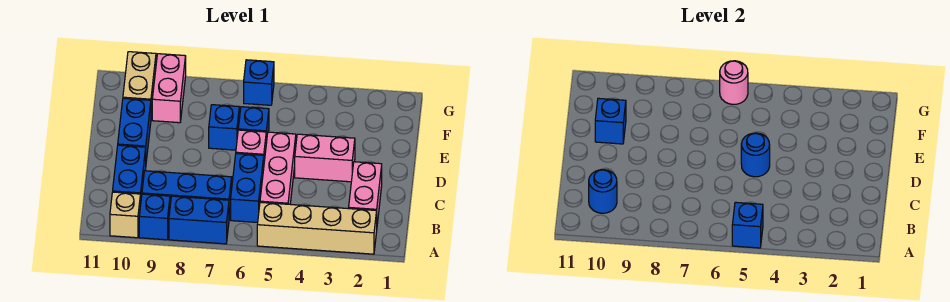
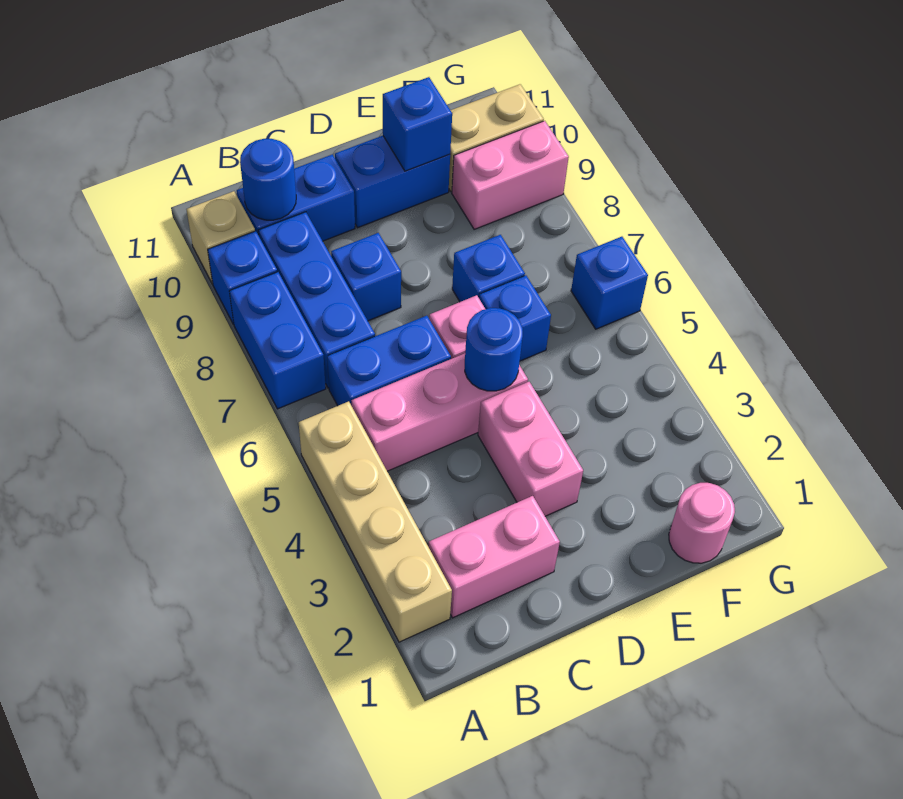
blue brick A5 level 2 -> blue brick C8 level 1
pink round brick G6 level 2 -> pink round brick F1 level 1

